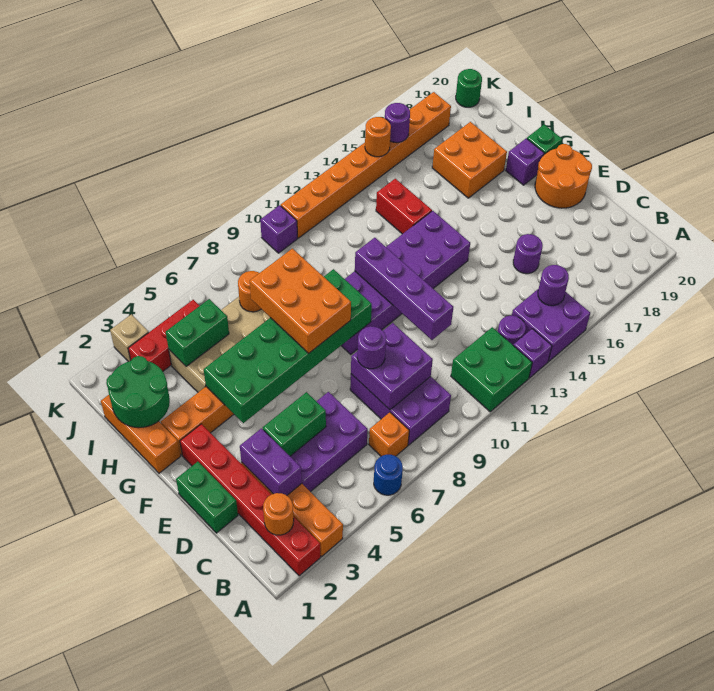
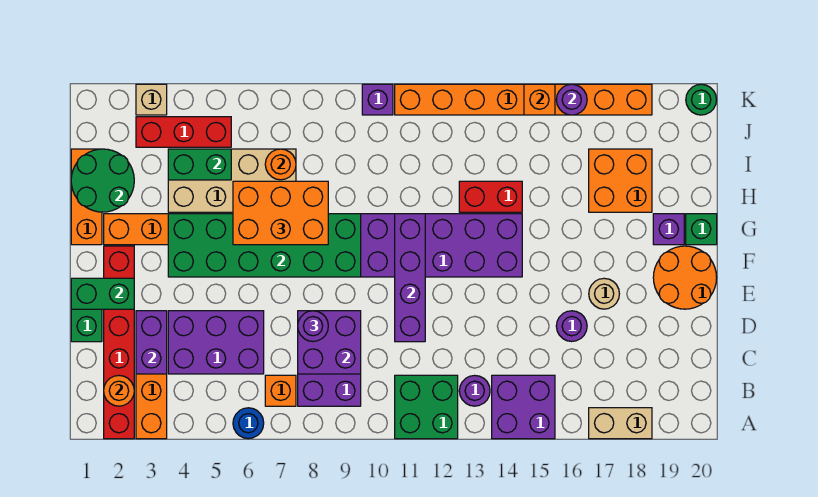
purple brick A13 level 1 -> none
none -> tan brick A17:A18 level 1
purple round brick B15 level 2 -> none
green brick D4:D5 level 2 -> green brick E1:E2 level 2
none -> tan round brick E17 level 1
orange brick F7:H8 level 3 -> orange brick G6:H8 level 3
red brick H14:I14 level 1 -> red brick H13:H14 level 1
orange round brick K15 level 2 -> orange brick K15 level 2

